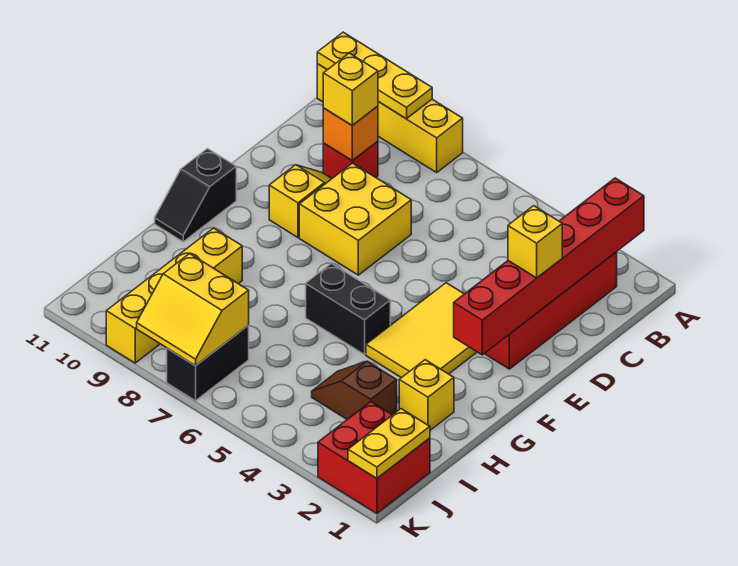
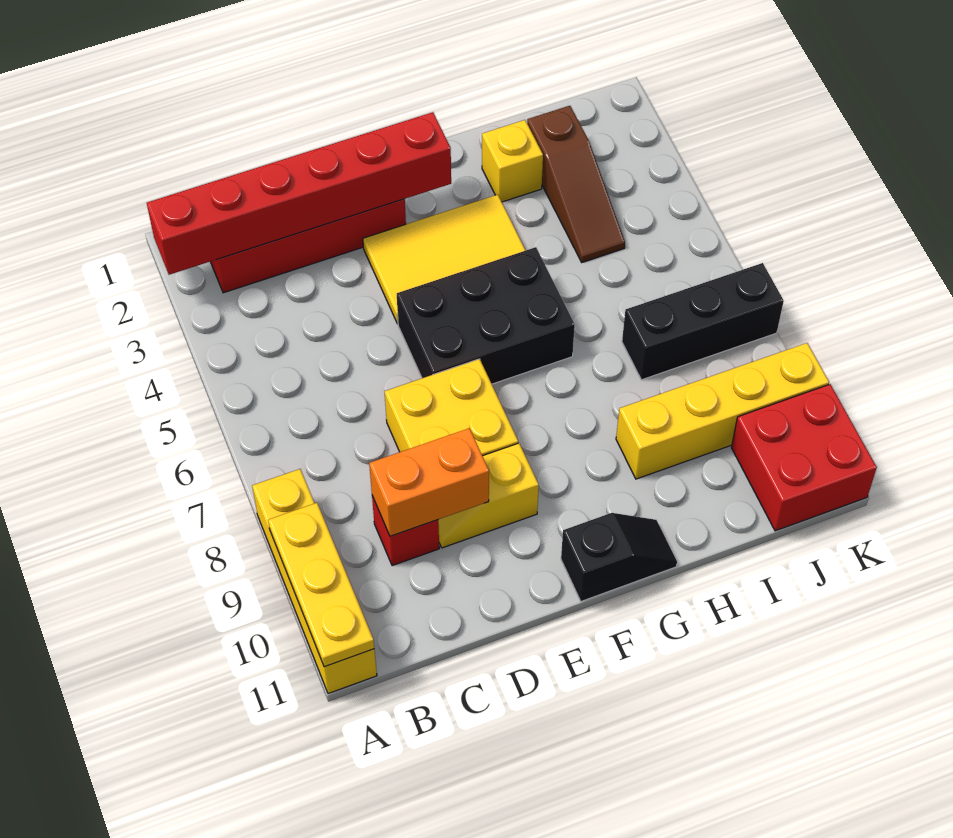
orange brick C9 level 2 -> orange brick C9:D9 level 2
yellow brick C9 level 3 -> none
yellow brick D2 level 3 -> none
black brick G5:G6 level 1 -> black brick E5:G6 level 1
brown slope I3:I4 level 1 top 3 -> brown slope I2:I4 level 1 top 2
red brick J1:K2 level 1 -> red brick J10:K11 level 1
yellow plate J1:K1 level 2 -> none
black brick J7:K7 level 1 -> black brick I7:K7 level 1
yellow slope J7:K8 level 2 top J -> none

